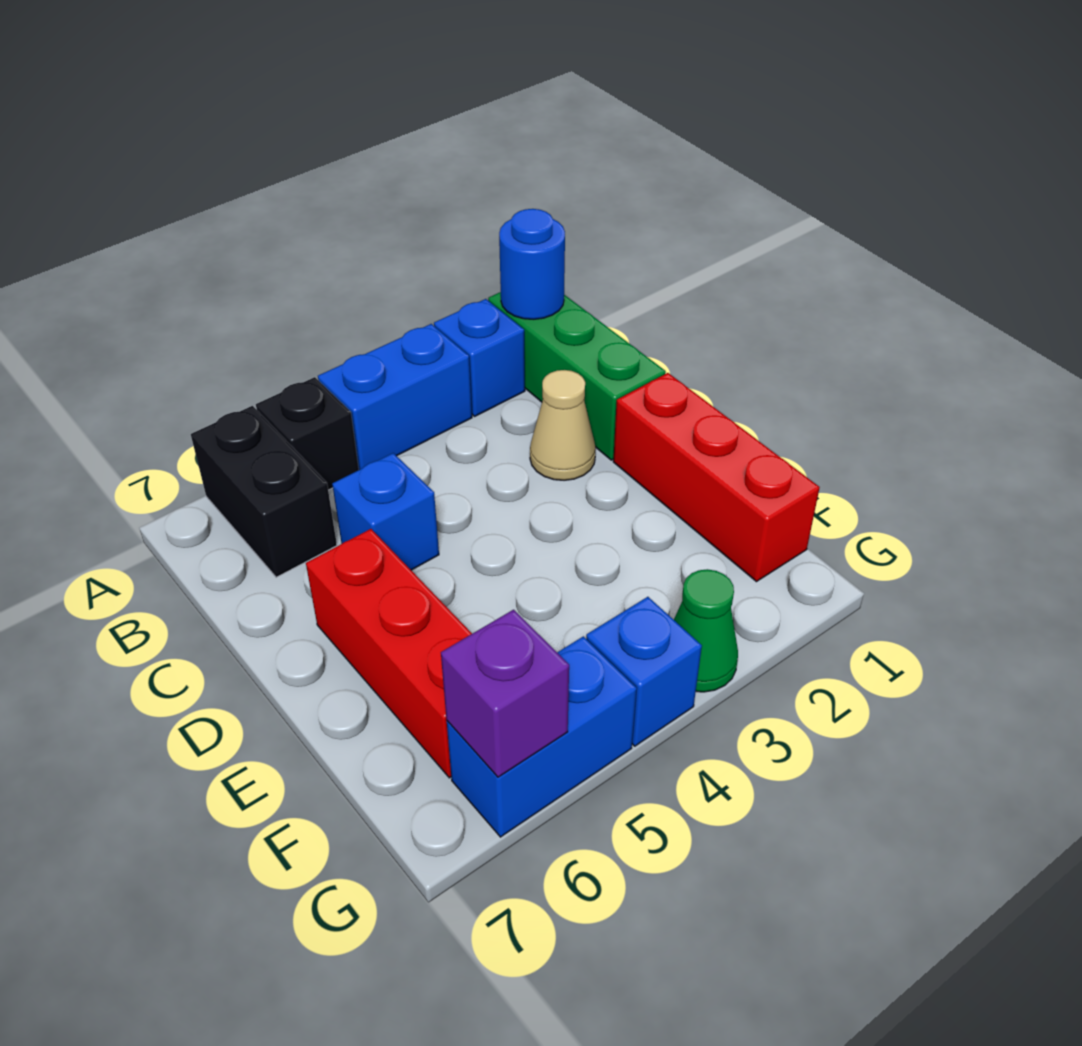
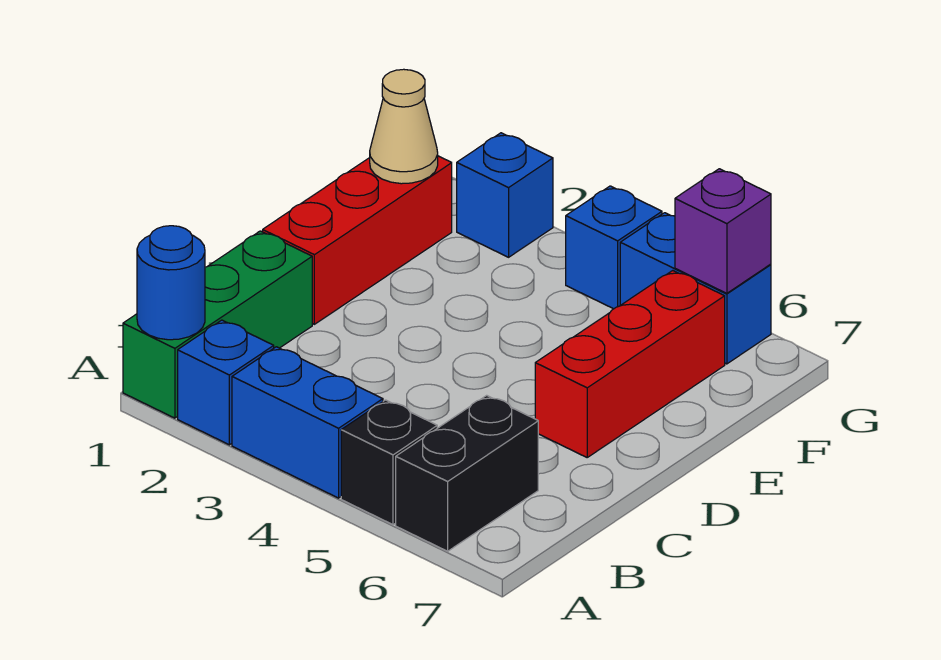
tan cone C2 level 1 -> tan cone F1 level 2
blue brick C5 level 1 -> blue brick G2 level 1
green cone G3 level 1 -> none

